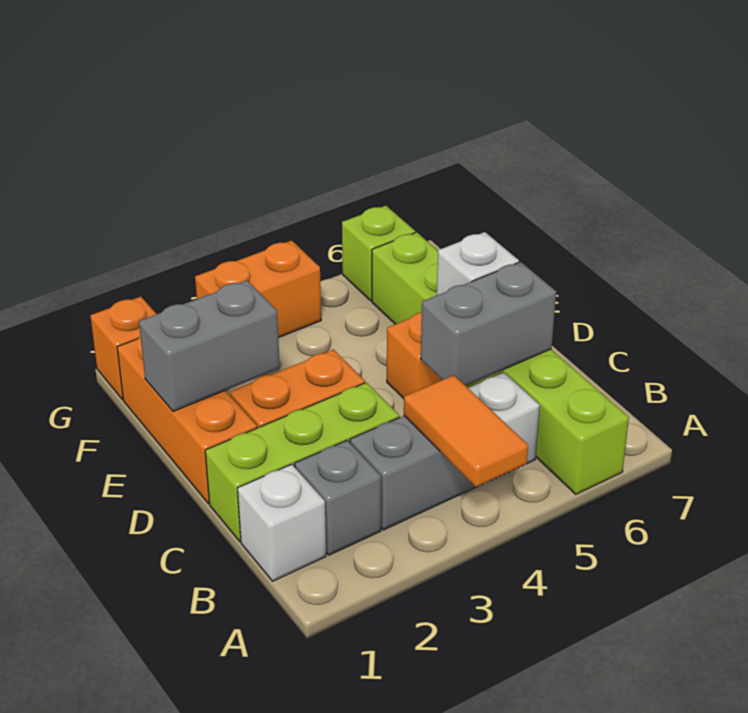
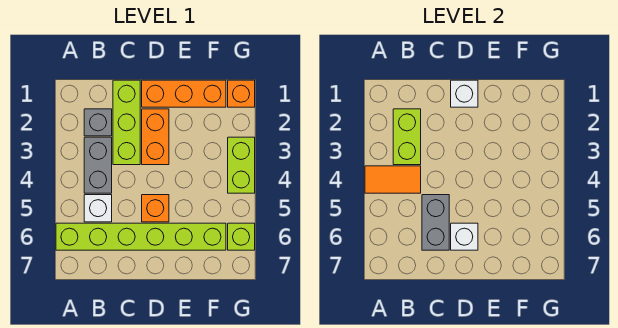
white brick B1 level 1 -> white brick D1 level 2
none -> lime brick B2:B3 level 2
grey brick E1:E2 level 2 -> none
orange brick G3:G4 level 1 -> lime brick G3:G4 level 1

